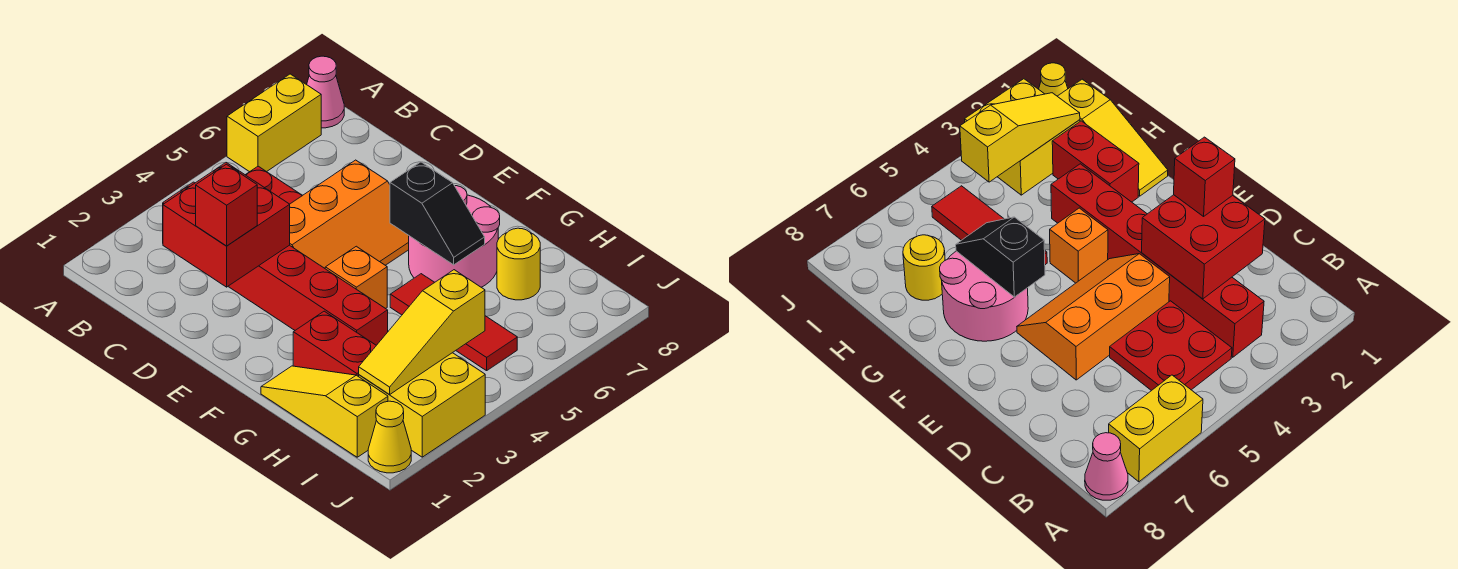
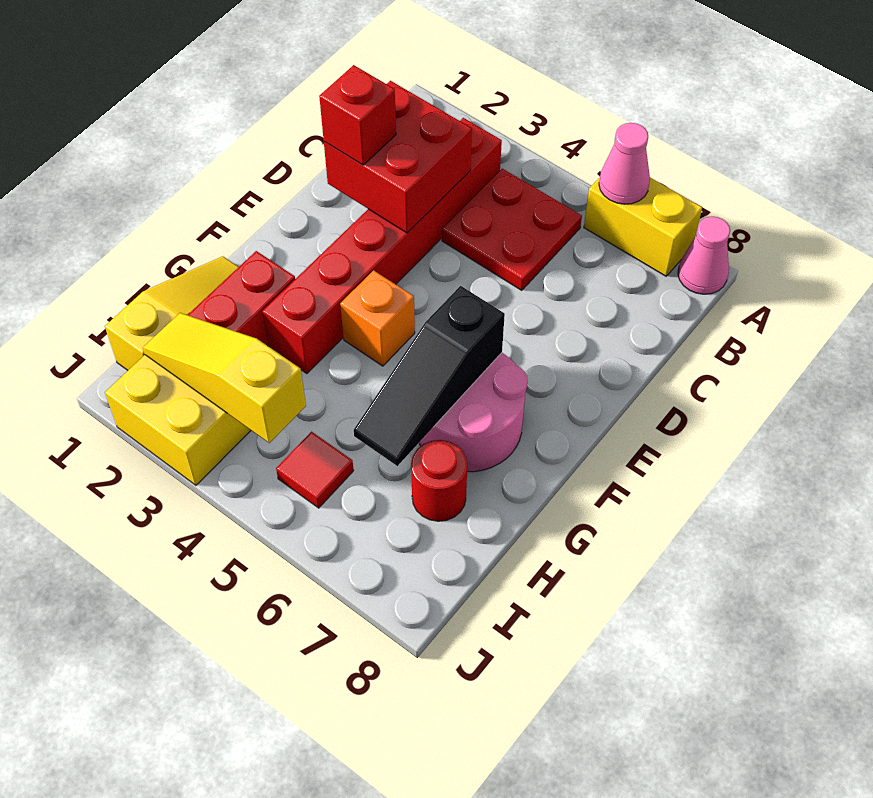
none -> pink cone A6 level 2
orange slope D4:E6 level 1 top D -> none
black slope F6:G6 level 2 top F -> black slope F6:H6 level 2 top F
red tile G5:I5 level 1 -> red tile I5 level 1
yellow round brick H7 level 1 -> red round brick H7 level 1
yellow cone J1 level 1 -> none

